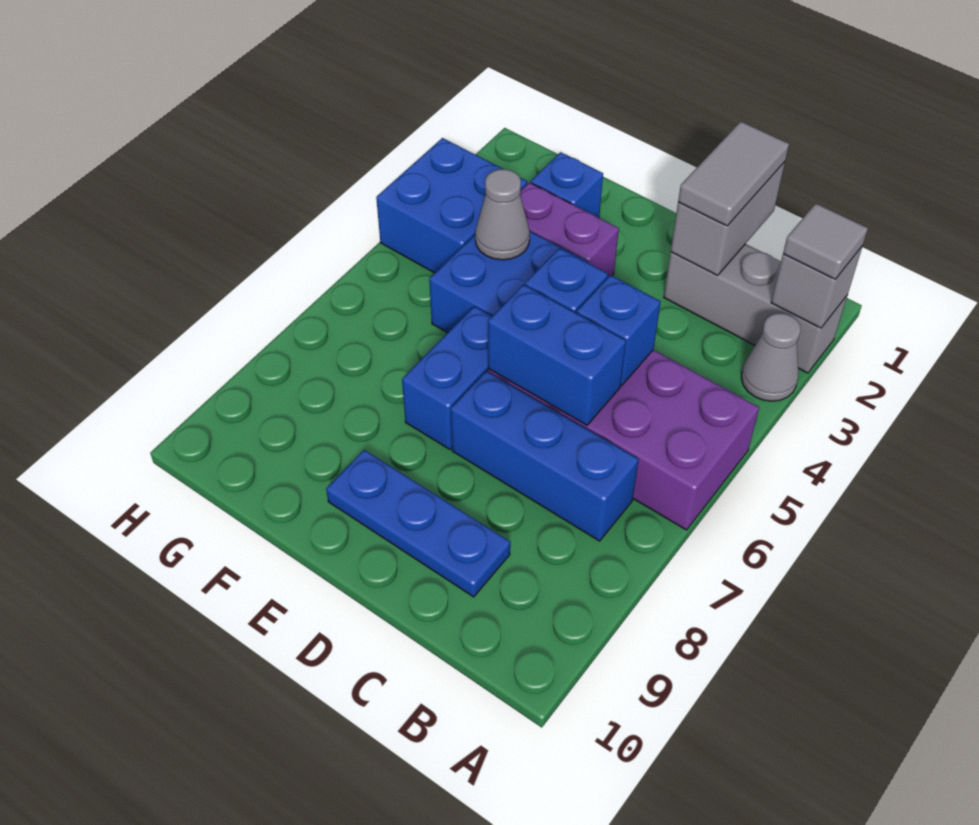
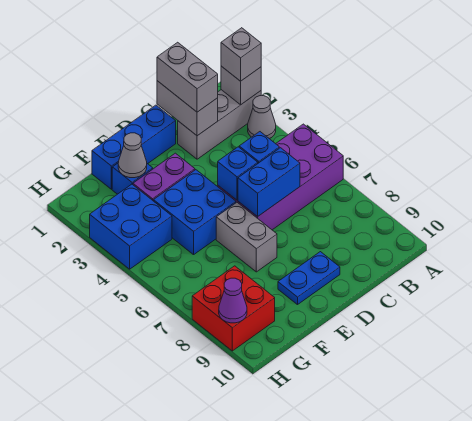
grey tile A2 level 3 -> grey brick A2 level 3
blue brick B7:D7 level 1 -> blue brick D1:F1 level 1
grey tile C1:C2 level 3 -> grey brick C1:C2 level 3
blue plate C9:E9 level 1 -> blue plate D9:E9 level 1
blue brick E6:E7 level 1 -> grey brick E6:E7 level 1
grey cone F4 level 2 -> grey cone F2 level 2
none -> red brick G8:H9 level 1
none -> purple cone H9 level 2

